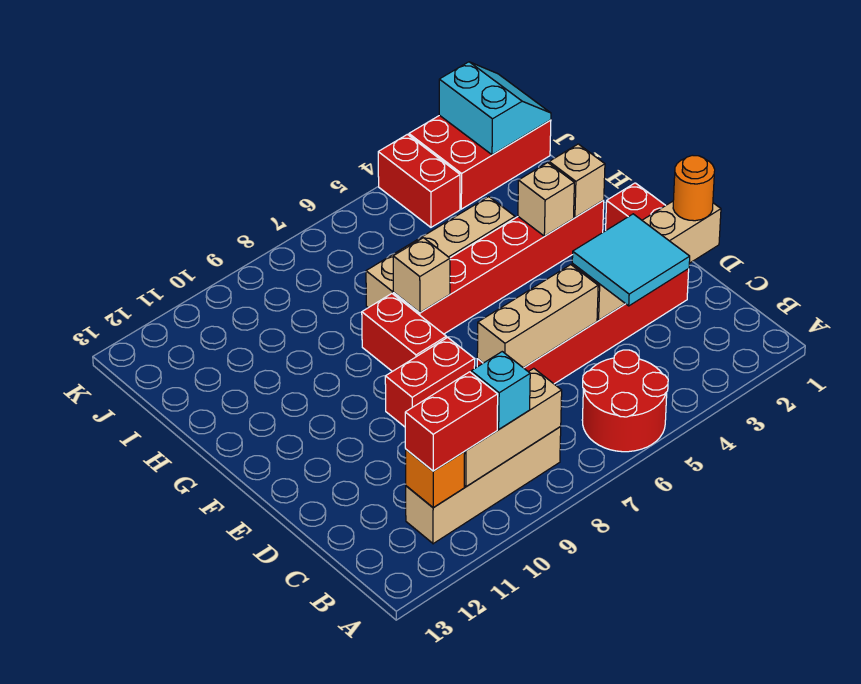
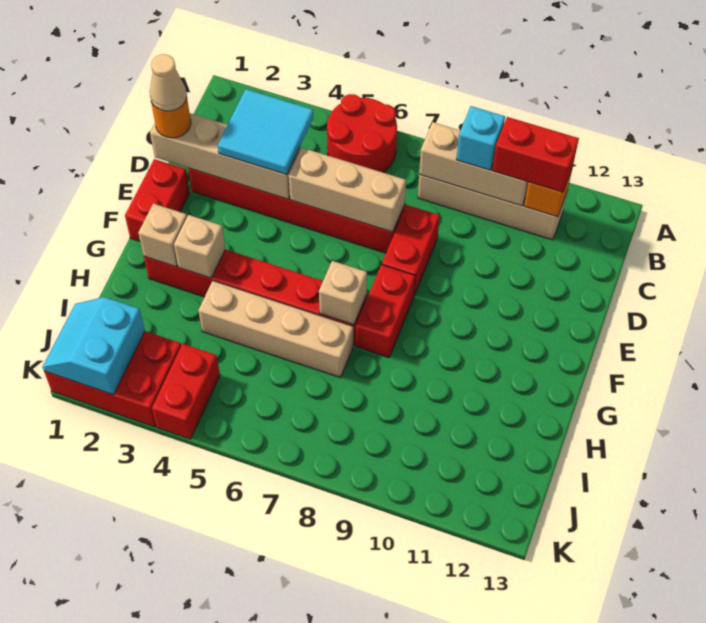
none -> tan cone D1 level 4
red brick E8:E9 level 1 -> red brick D8:E8 level 1

